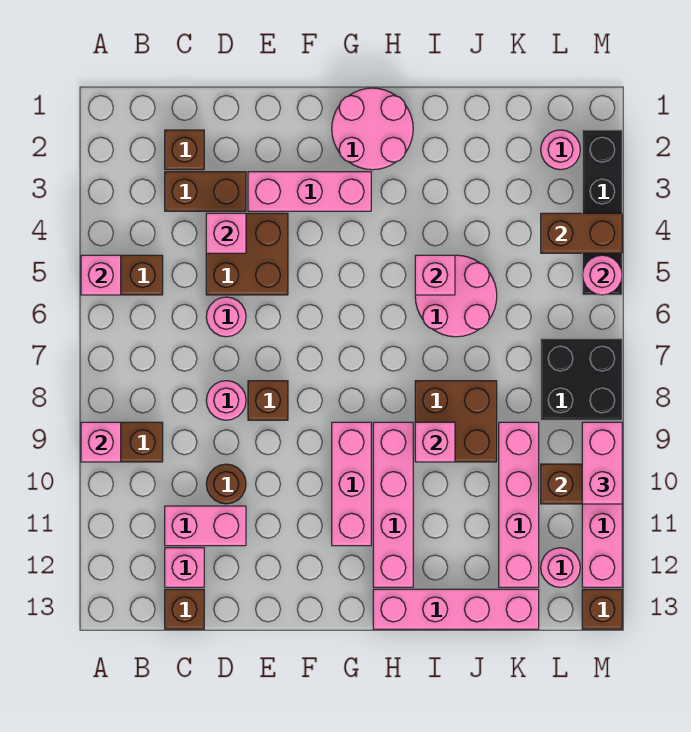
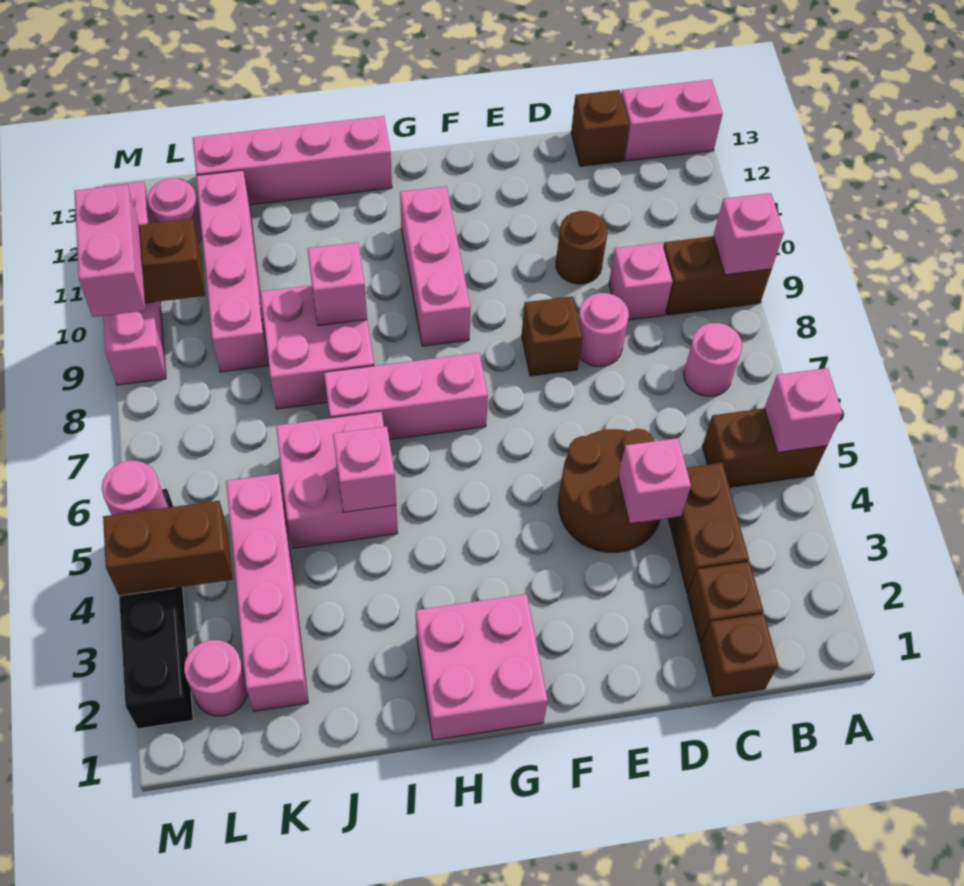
brown brick C3:D3 level 1 -> brown brick C3:C4 level 1
pink brick C11:D11 level 1 -> pink brick A13:B13 level 1
pink brick C12 level 1 -> pink brick C9 level 1
brown brick D4:E5 level 1 -> brown round brick D4:E5 level 1
pink round brick D6 level 1 -> pink round brick B7 level 1
pink brick E3:G3 level 1 -> pink brick G7:I7 level 1
pink round brick G1:H2 level 1 -> pink brick G1:H2 level 1
pink brick H9:H12 level 1 -> pink brick K2:K5 level 1
pink round brick I5:J6 level 1 -> pink brick I5:J6 level 1
brown brick I8:J9 level 1 -> pink brick I8:J9 level 1
black brick L7:M8 level 1 -> none
brown brick M13 level 1 -> brown brick C1 level 1

